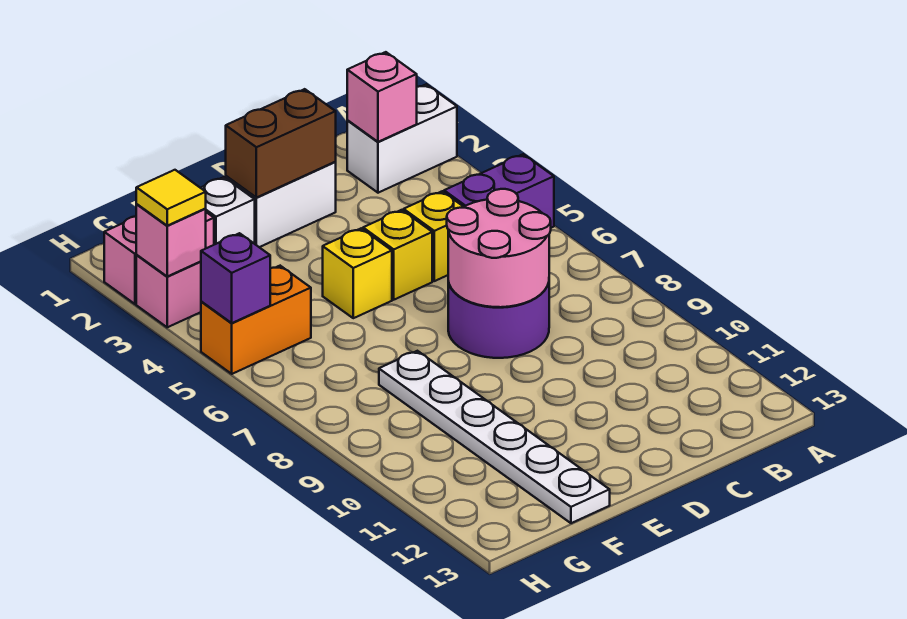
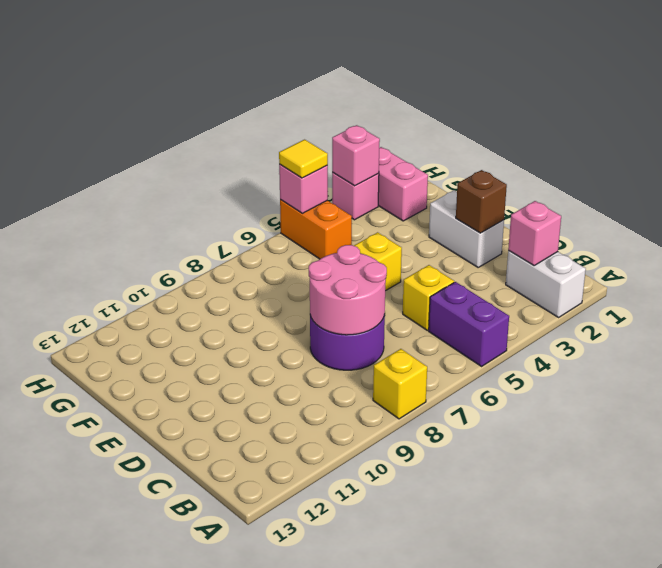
brown brick D2:E2 level 2 -> brown brick D2 level 2
yellow brick D5 level 1 -> yellow brick A8 level 1
white brick F2 level 1 -> none
white plate F8:F13 level 1 -> none
yellow tile H3 level 3 -> yellow tile H5 level 3
purple brick H5 level 2 -> pink brick H5 level 2

